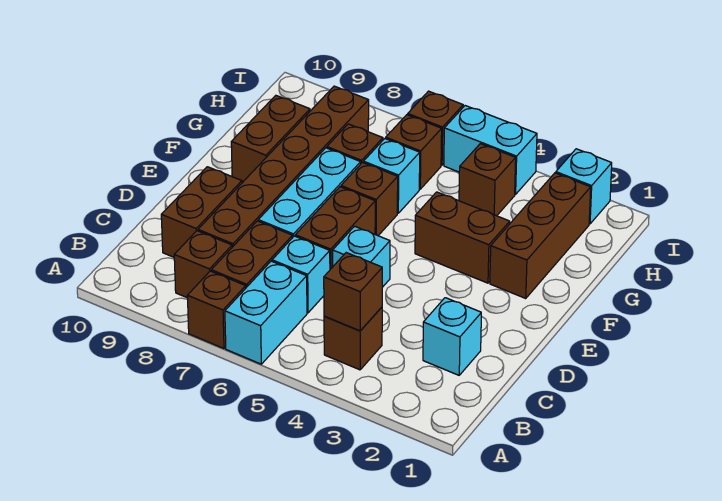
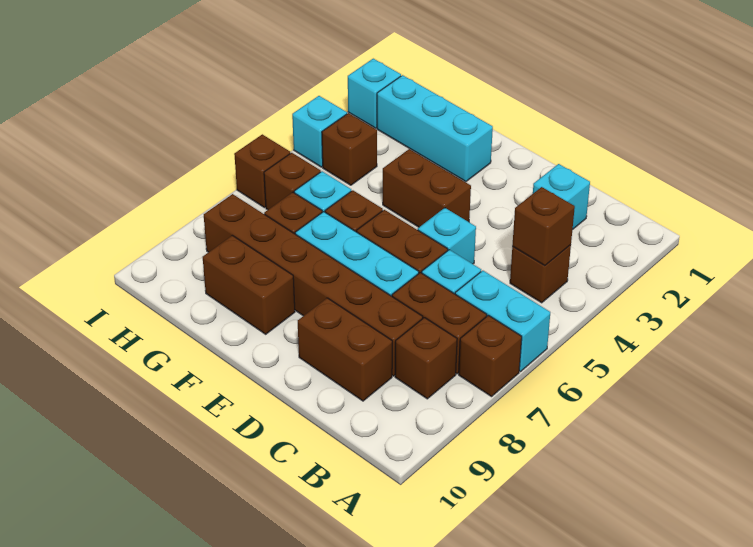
brown brick F2:H2 level 1 -> cyan brick F2:H2 level 1
brown brick F3:F4 level 1 -> brown brick E4:F4 level 1
cyan brick I4:I5 level 1 -> cyan brick I4 level 1

